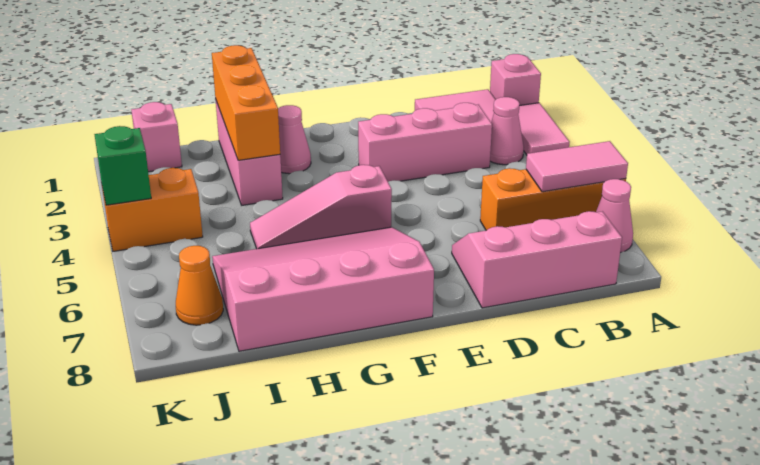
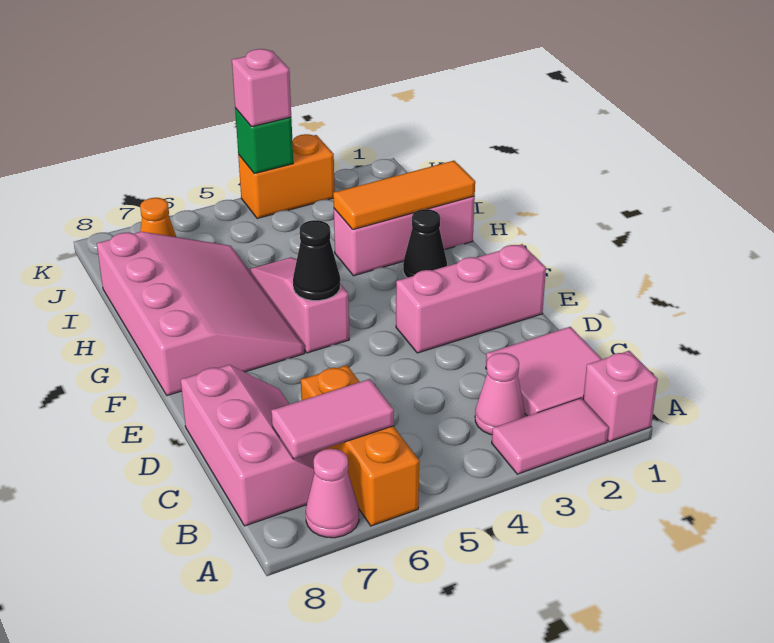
pink tile A6:B6 level 2 -> pink tile B6:B7 level 2
pink brick C3:E3 level 1 -> pink brick E1:E3 level 1
none -> black cone F5 level 2
pink cone G2 level 1 -> black cone G2 level 1
orange brick H1:H3 level 2 -> orange tile H1:H3 level 2
pink brick J1 level 1 -> pink brick K4 level 3
orange brick J4:K4 level 1 -> orange brick K3:K4 level 1

